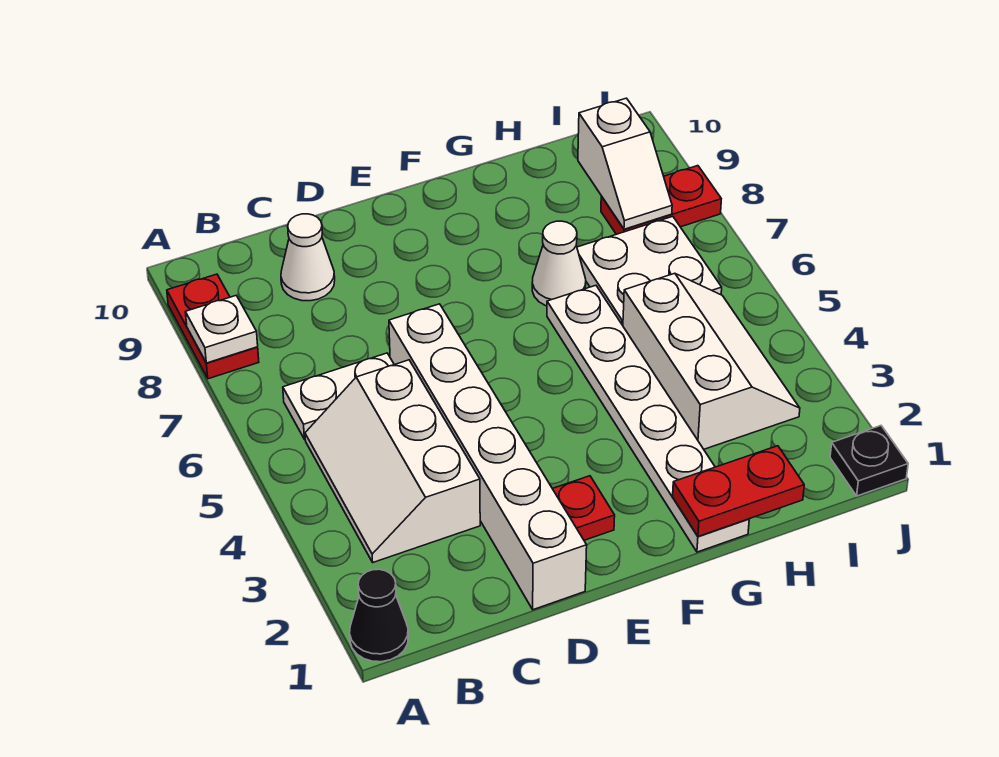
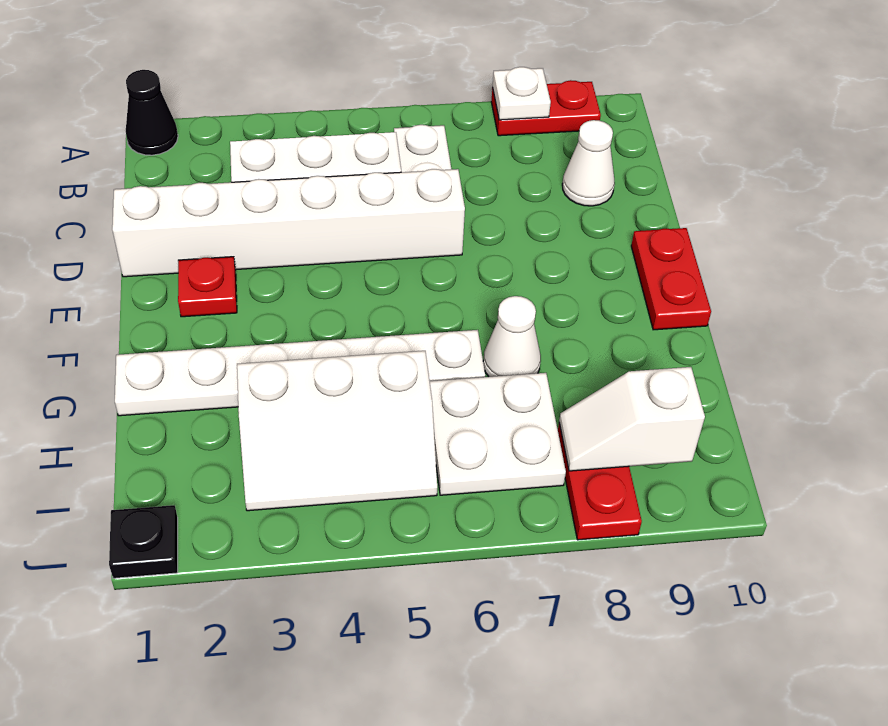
red plate G1:H1 level 2 -> red plate E10:F10 level 1

